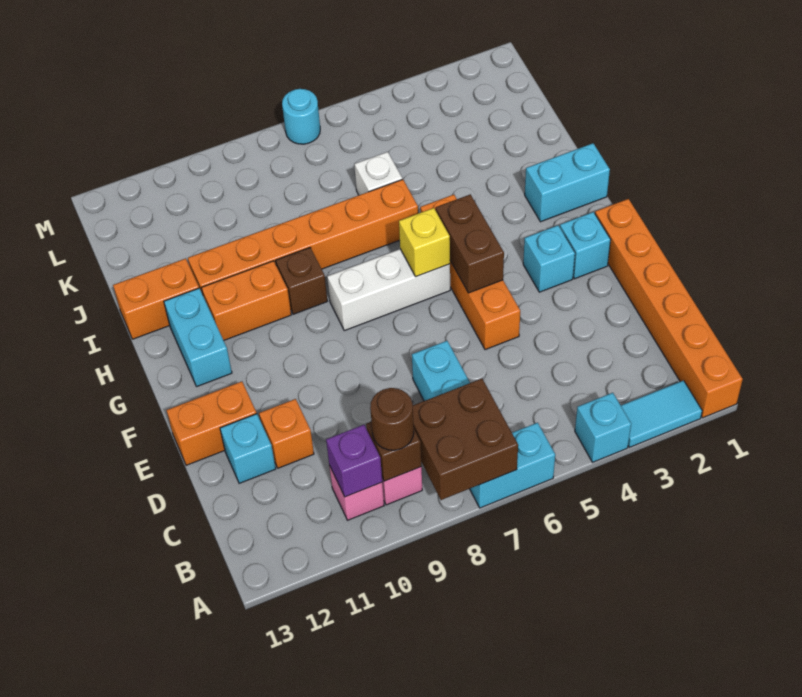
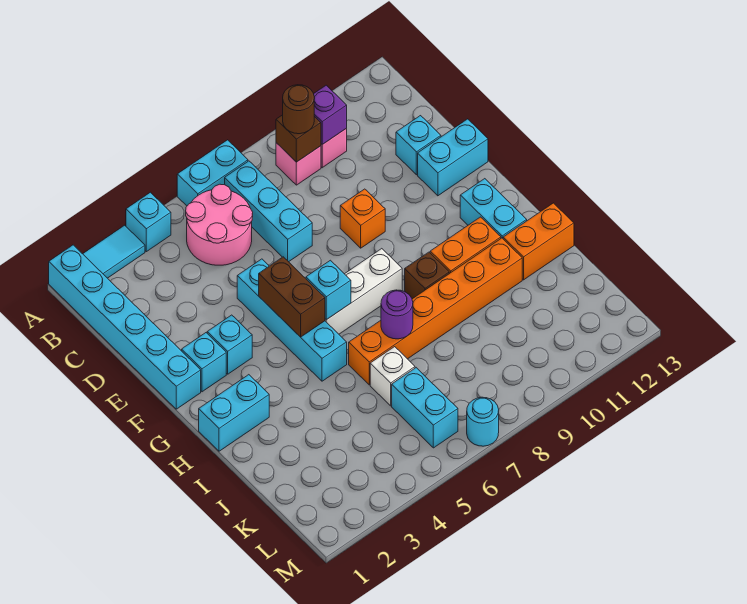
orange brick A1:F1 level 1 -> cyan brick A1:F1 level 1
brown brick A7:B8 level 2 -> none
none -> pink round brick B5:C6 level 1
orange brick D11 level 1 -> orange brick E9 level 1
orange brick E5:H5 level 1 -> cyan brick E5:H5 level 1
orange brick E12:E13 level 1 -> cyan brick E12:E13 level 1
yellow brick G6 level 2 -> cyan brick G6 level 2
none -> purple round brick I7 level 2
none -> cyan brick K6:L6 level 1

